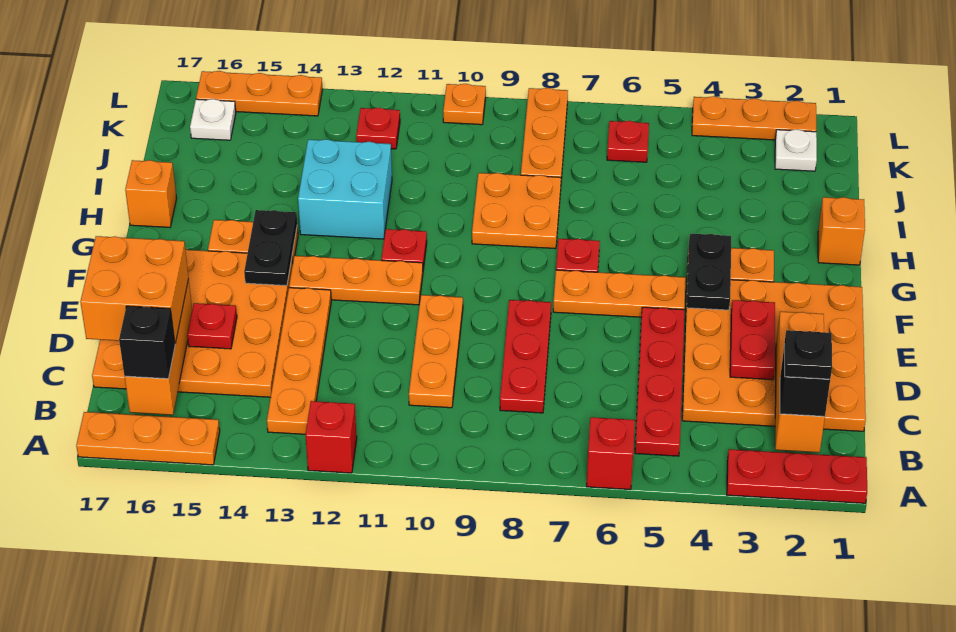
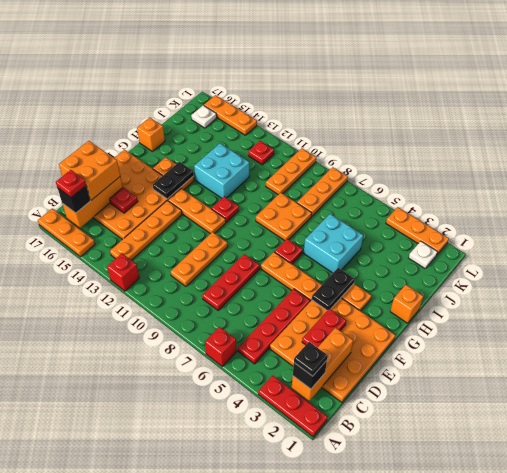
none -> cyan brick H5:I6 level 1
red plate K6 level 1 -> red plate B16 level 4
orange plate L10 level 1 -> orange plate J10:L10 level 1

